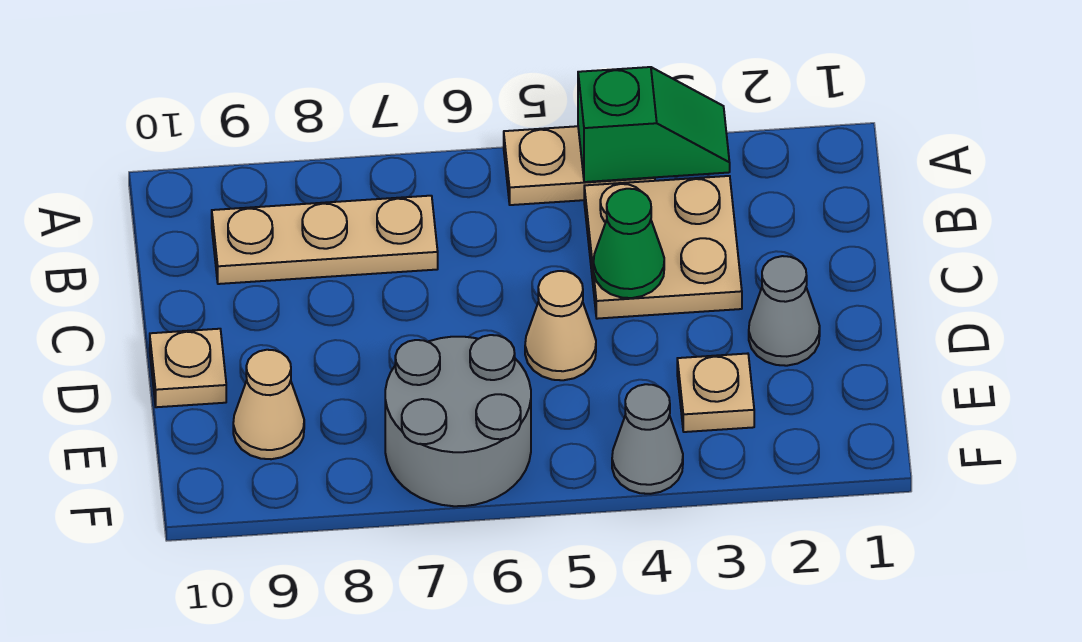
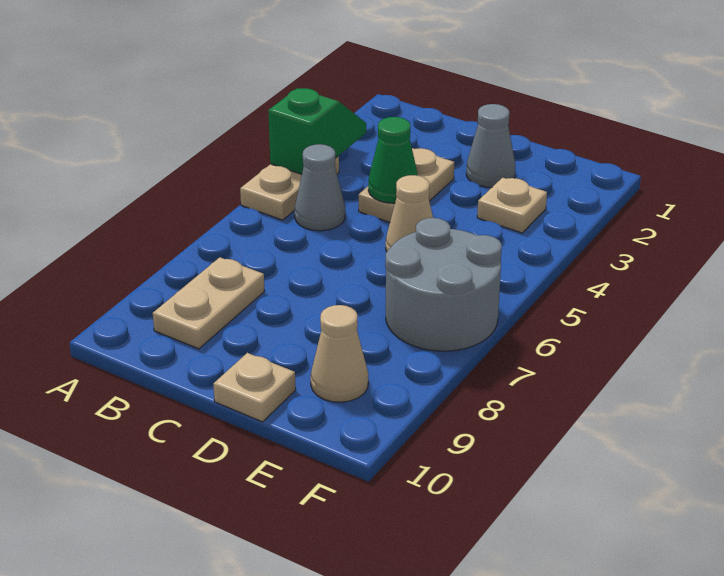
tan plate B3:C4 level 1 -> tan plate C3:C4 level 1
tan plate B7:B9 level 1 -> tan plate B8:B9 level 1
grey cone F4 level 1 -> grey cone B5 level 1

